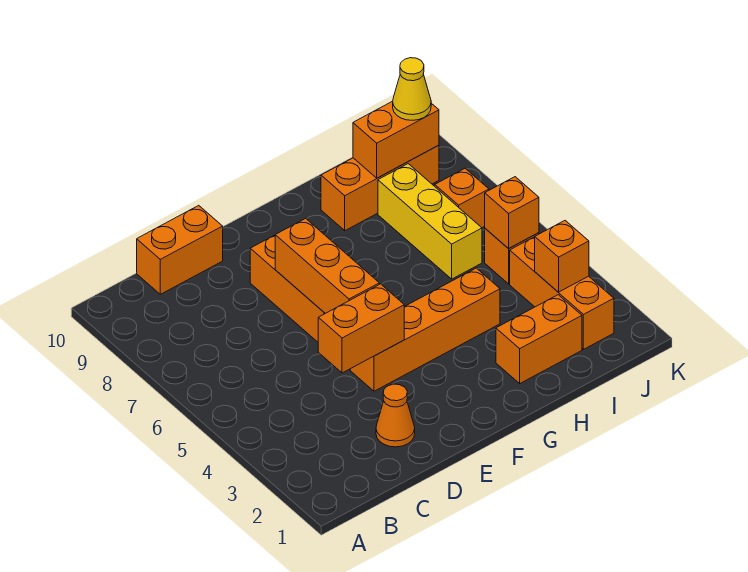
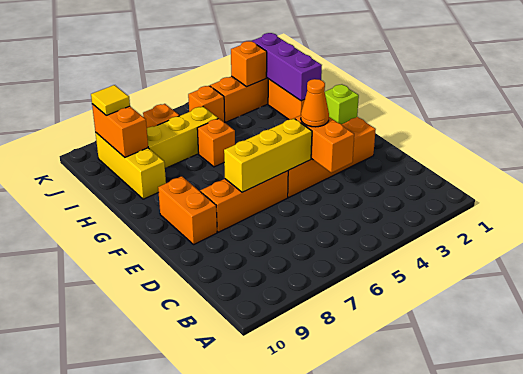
orange brick C10:D10 level 1 -> orange brick E9:F9 level 1
orange cone D2 level 1 -> orange cone E4 level 3
orange brick E4:H4 level 1 -> orange brick E2:E5 level 1
orange brick E5:E7 level 2 -> yellow brick E5:E7 level 2
none -> lime brick G1 level 1
none -> purple brick H2:J2 level 2
orange brick H9:J9 level 1 -> yellow brick H9:J9 level 1
orange brick J5 level 2 -> orange brick H6 level 1
yellow cone J9 level 3 -> yellow tile J9 level 3

